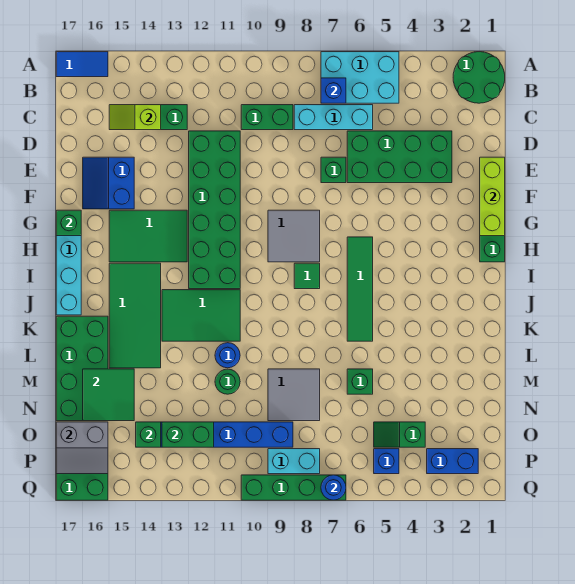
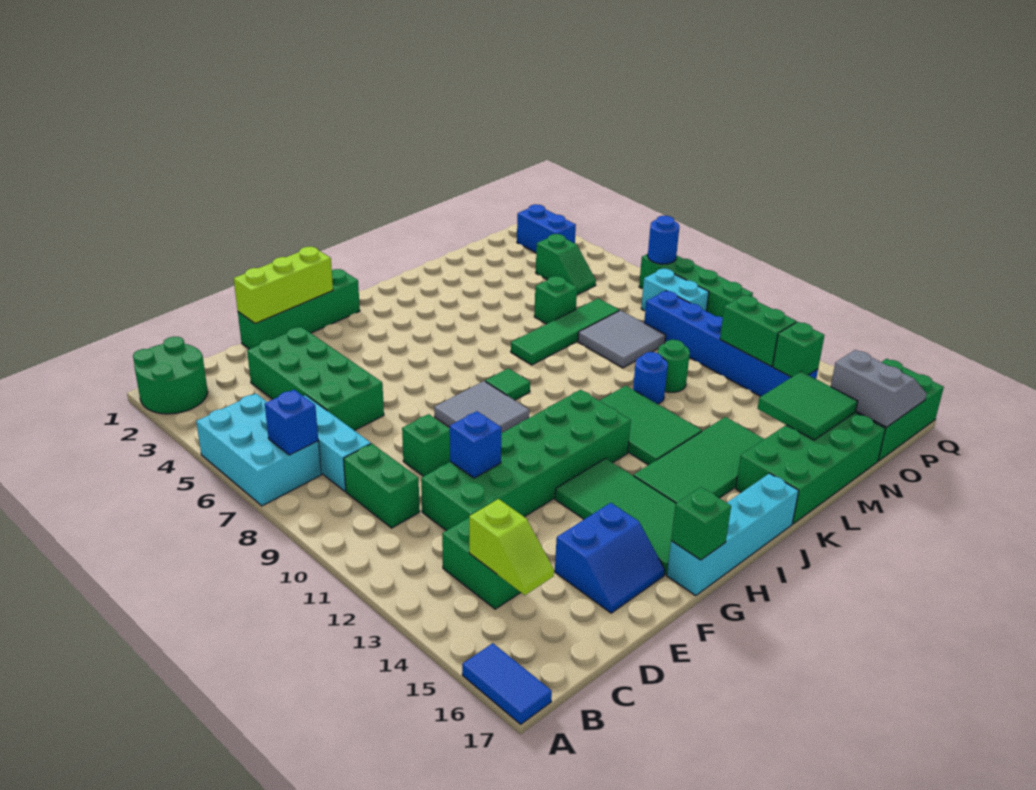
green brick E7 level 1 -> green brick E9 level 1
green tile G13:H15 level 1 -> green tile G13:H16 level 1
green tile H6:K6 level 1 -> green tile K7:N7 level 1
blue brick P5 level 1 -> blue brick E11 level 2

